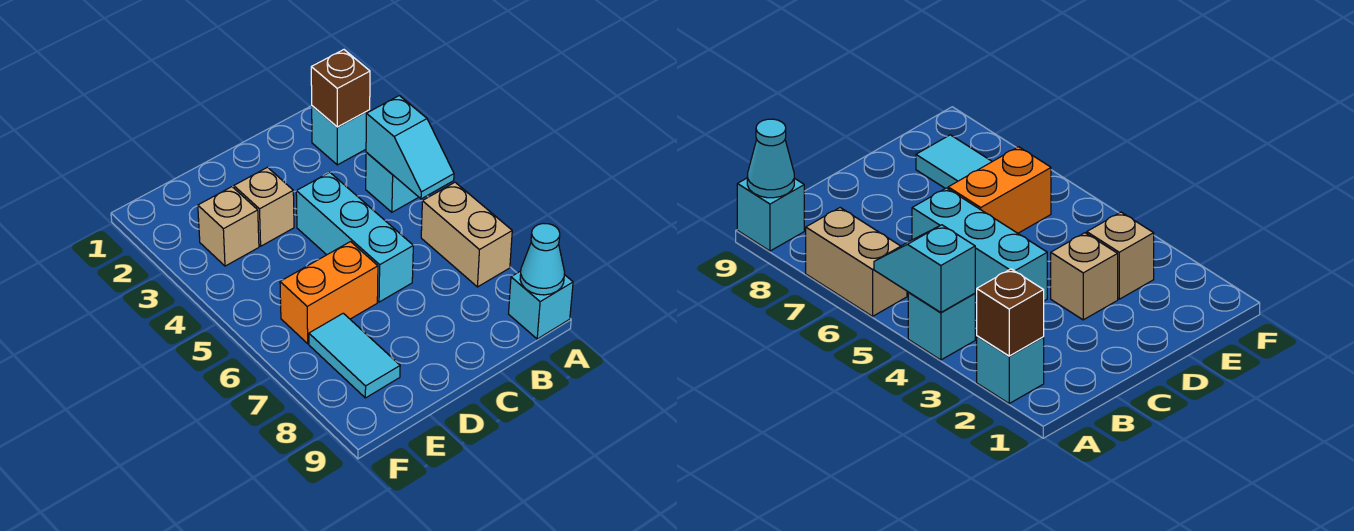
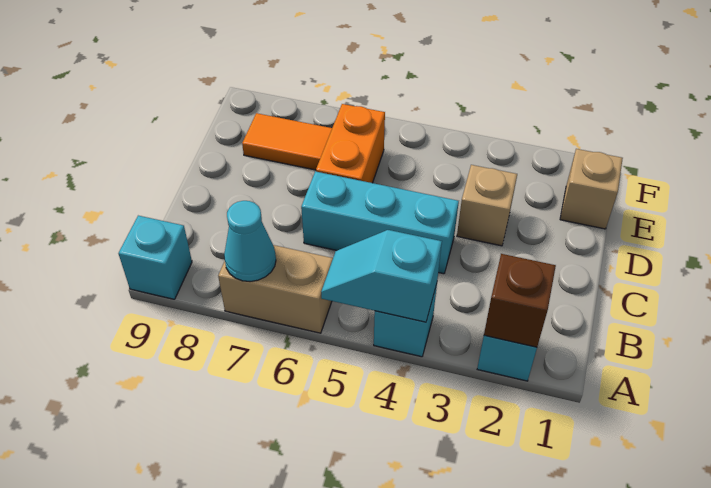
cyan cone A9 level 2 -> cyan cone A7 level 2
tan brick E3 level 1 -> tan brick E1 level 1
cyan tile E7:E8 level 1 -> orange tile E7:E8 level 1

